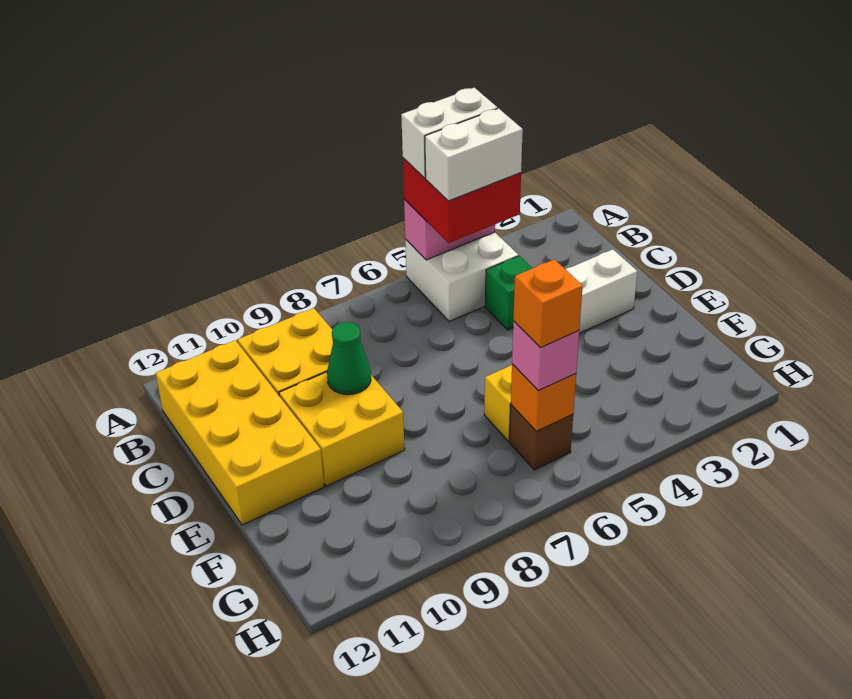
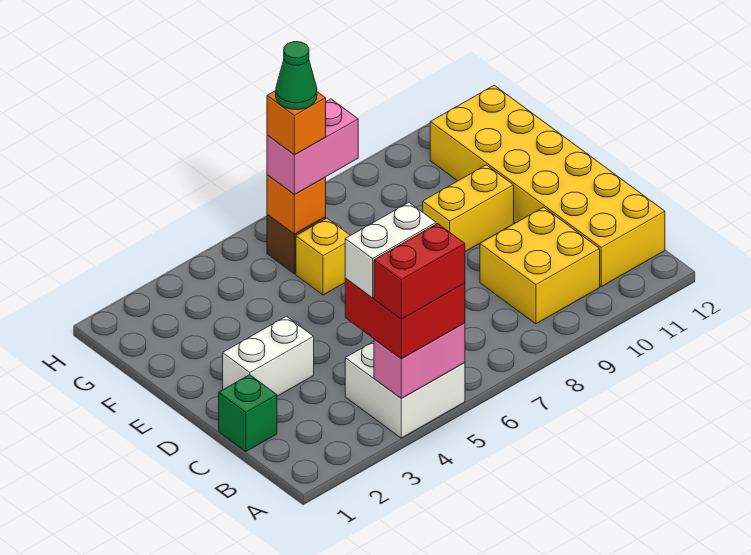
white brick A4:A5 level 4 -> red brick A4:A5 level 4
yellow brick B11:E12 level 1 -> yellow brick B11:G12 level 1
green brick C4 level 1 -> green brick C1 level 1
yellow brick D9:E10 level 1 -> yellow brick E9:E10 level 1
green cone D9 level 2 -> green cone G6 level 5
pink brick G6 level 3 -> pink brick G6:G7 level 3

